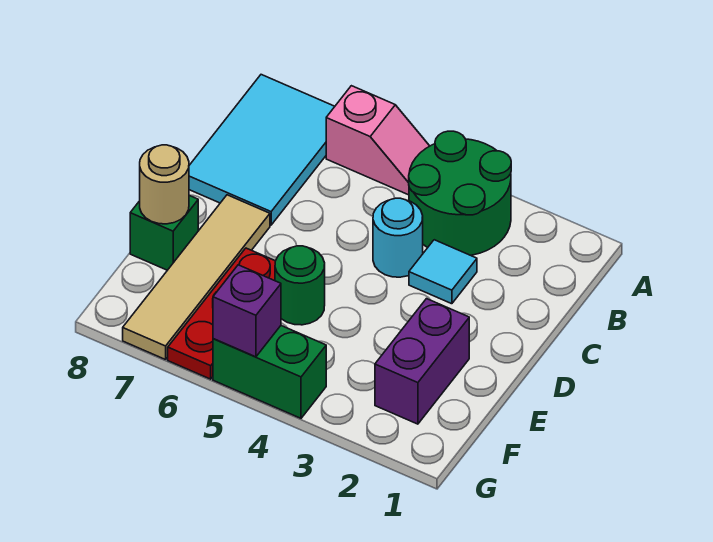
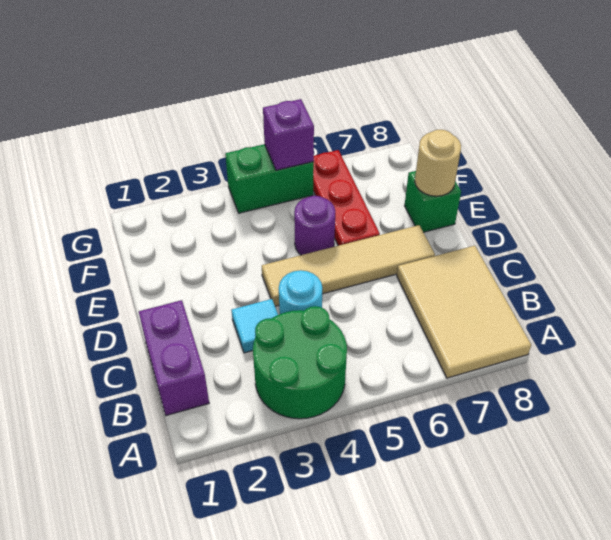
pink slope A5:A6 level 1 top 6 -> none
cyan tile A7:C8 level 1 -> tan tile A7:C8 level 1
tan tile D7:G7 level 1 -> tan tile D4:D7 level 1
purple brick E2:F2 level 1 -> purple brick B1:C1 level 1
green round brick E5 level 1 -> purple round brick E5 level 1

